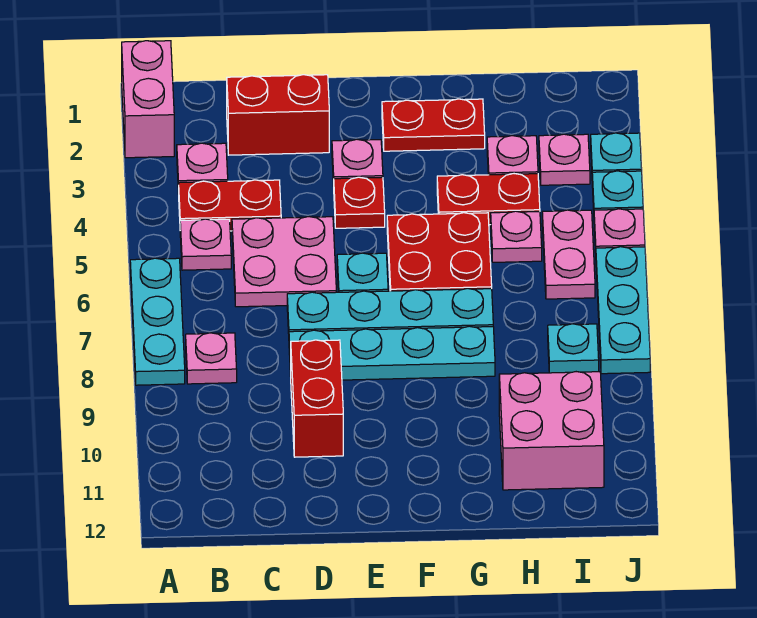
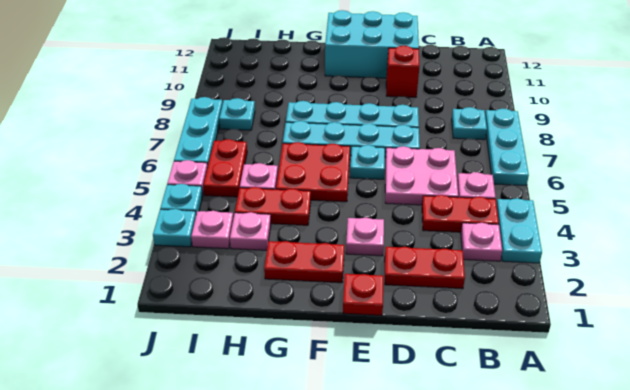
pink brick A1:A2 level 1 -> none
none -> cyan plate A3:A4 level 1
pink plate B8 level 1 -> cyan plate B8 level 1
red brick C2:D2 level 1 -> red plate C2:D2 level 1
red brick D9:D10 level 1 -> red brick D10 level 1
none -> cyan brick D11:F12 level 1
red plate E4 level 1 -> red plate E1 level 1
pink brick H10:I11 level 1 -> none
pink plate I5:I6 level 1 -> red plate I5:I6 level 1

